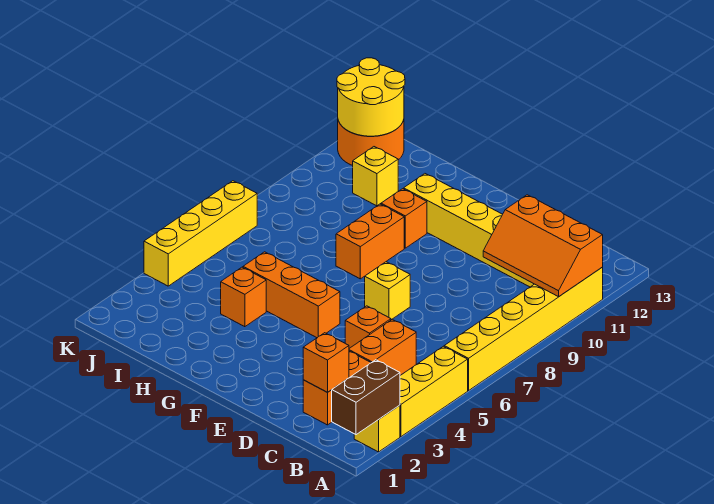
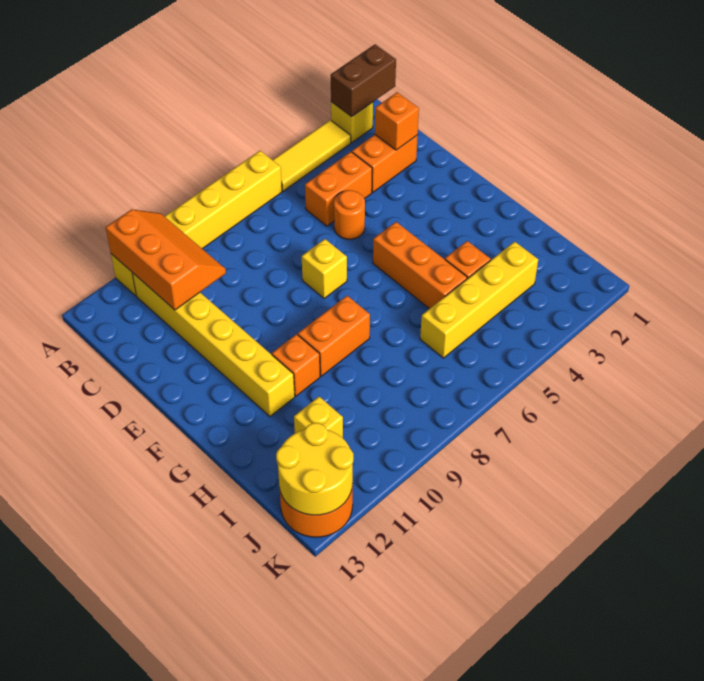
yellow brick A3:A5 level 1 -> yellow tile A3:A5 level 1
orange brick D5 level 1 -> orange round brick D5 level 1
yellow brick K4:K7 level 1 -> yellow brick I3:I6 level 1

